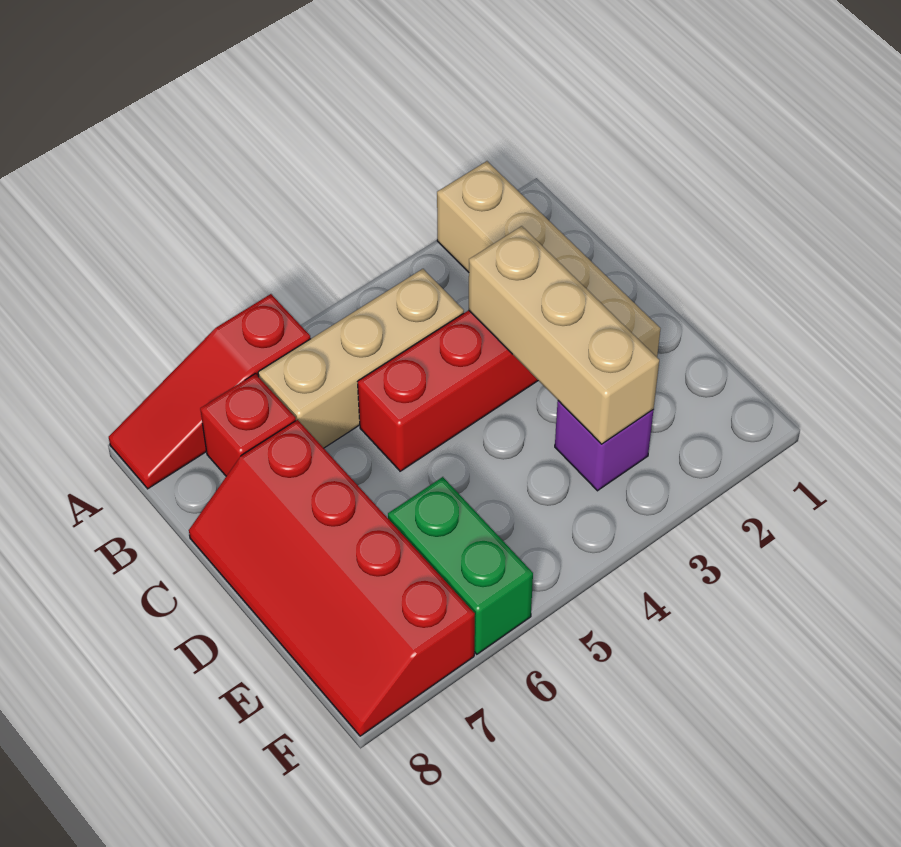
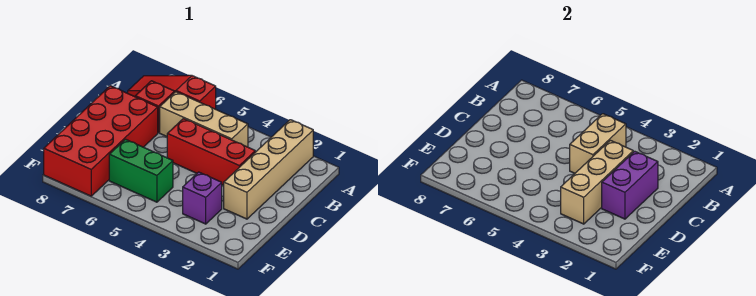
none -> tan brick B4:C4 level 2
none -> purple brick C2:D2 level 2
red slope C7:F8 level 1 top 7 -> red brick C7:F8 level 1
green brick E6:F6 level 1 -> green brick E5:E6 level 1

